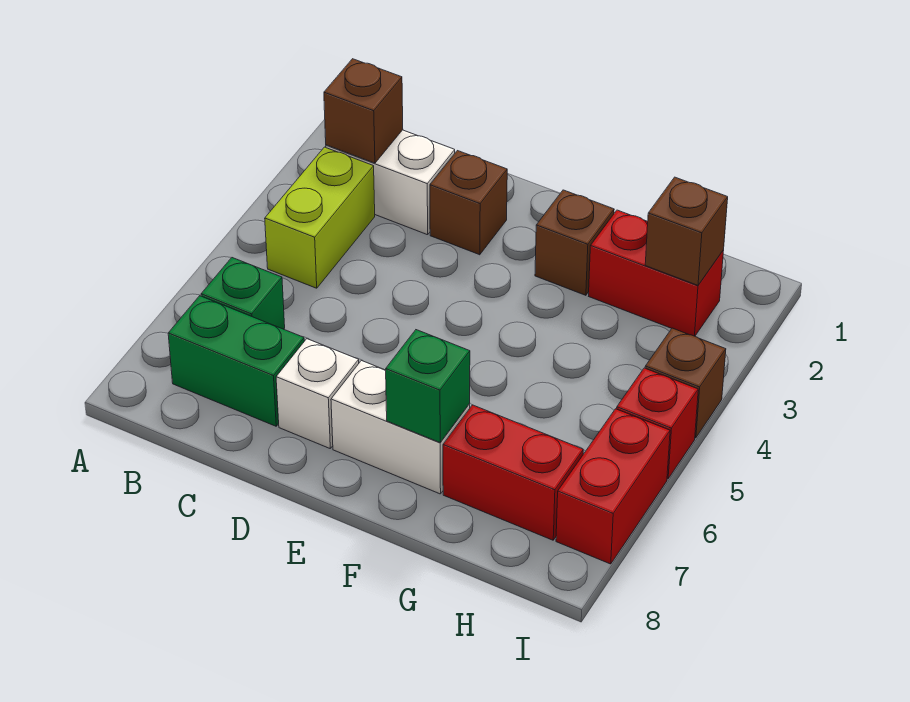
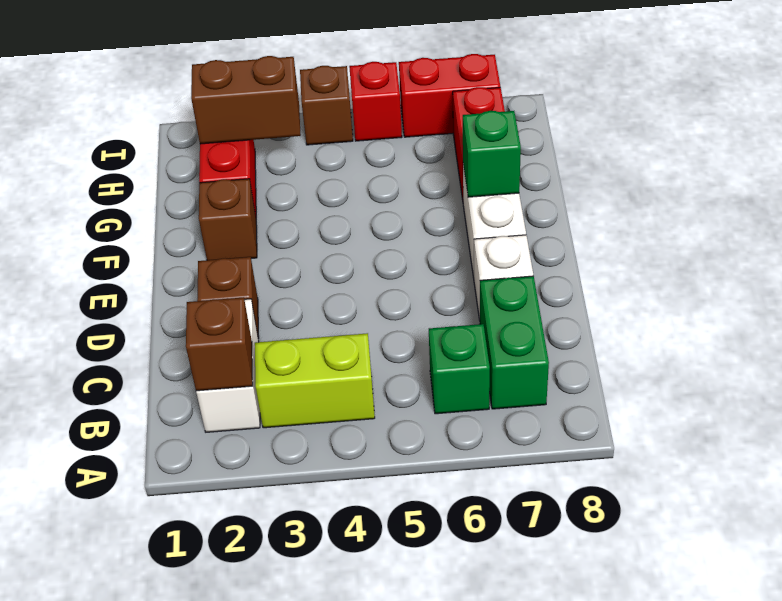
brown brick H2 level 2 -> brown brick H2:H3 level 2

